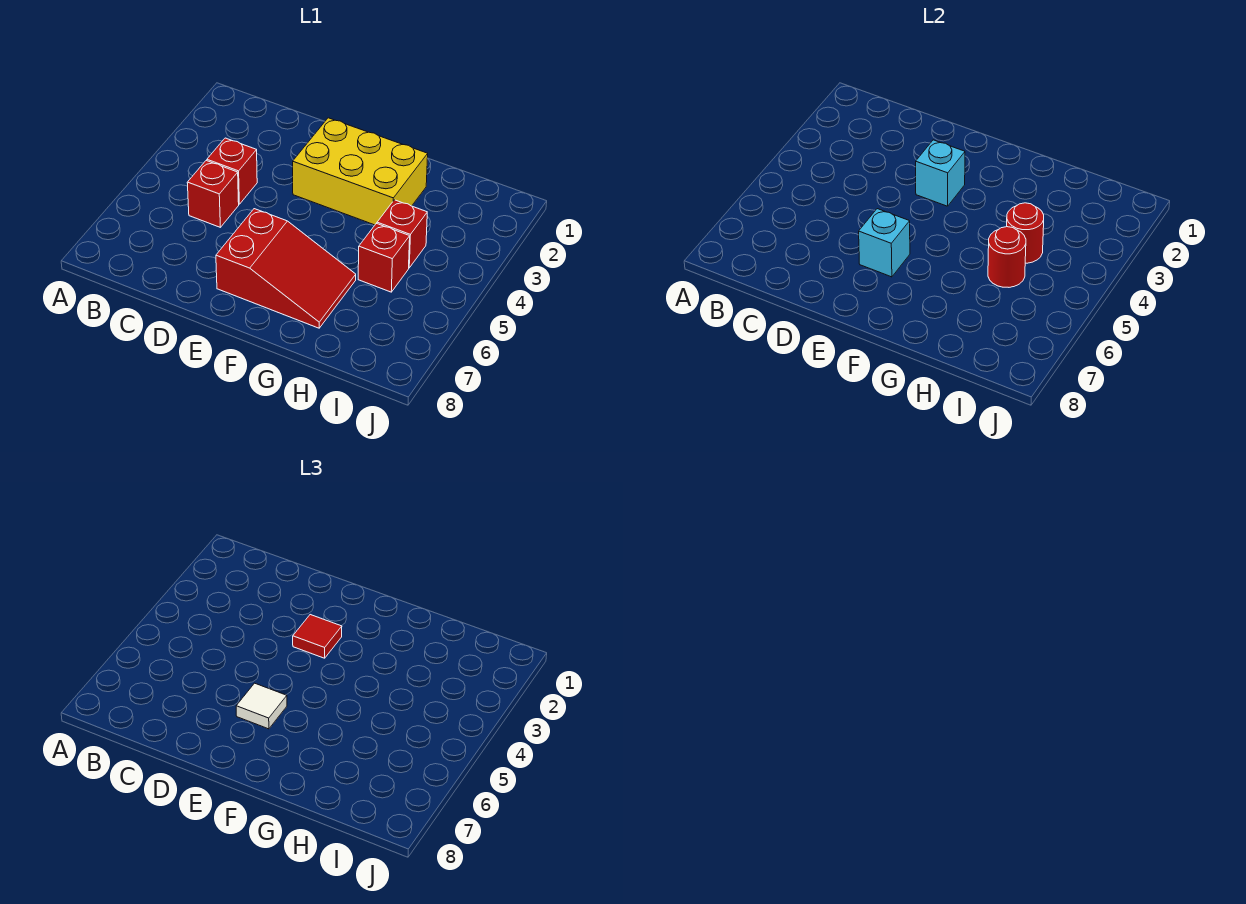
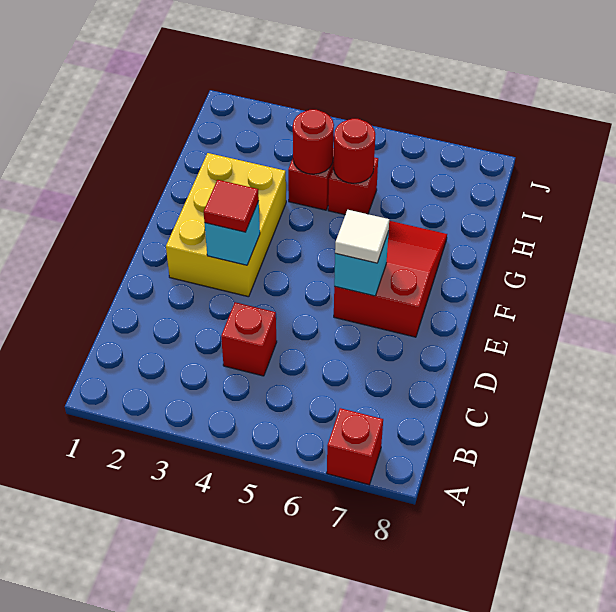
red brick C5 level 1 -> red brick A7 level 1

